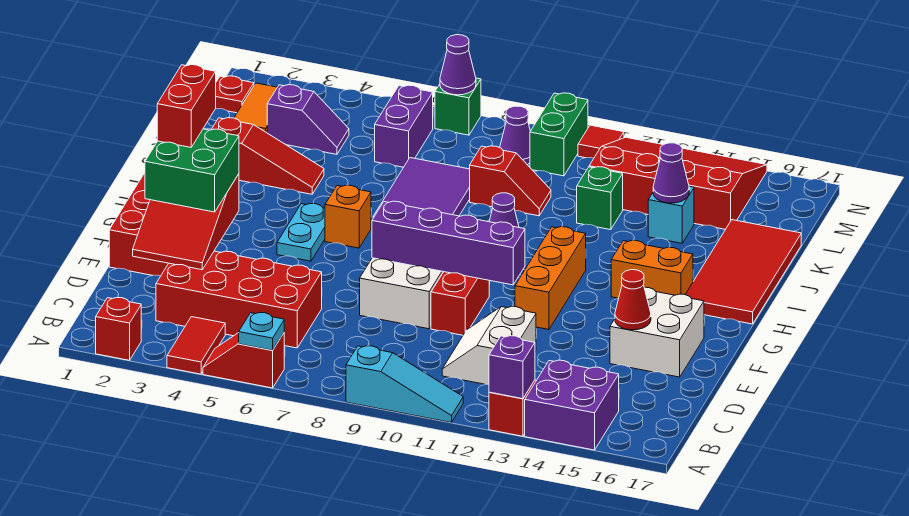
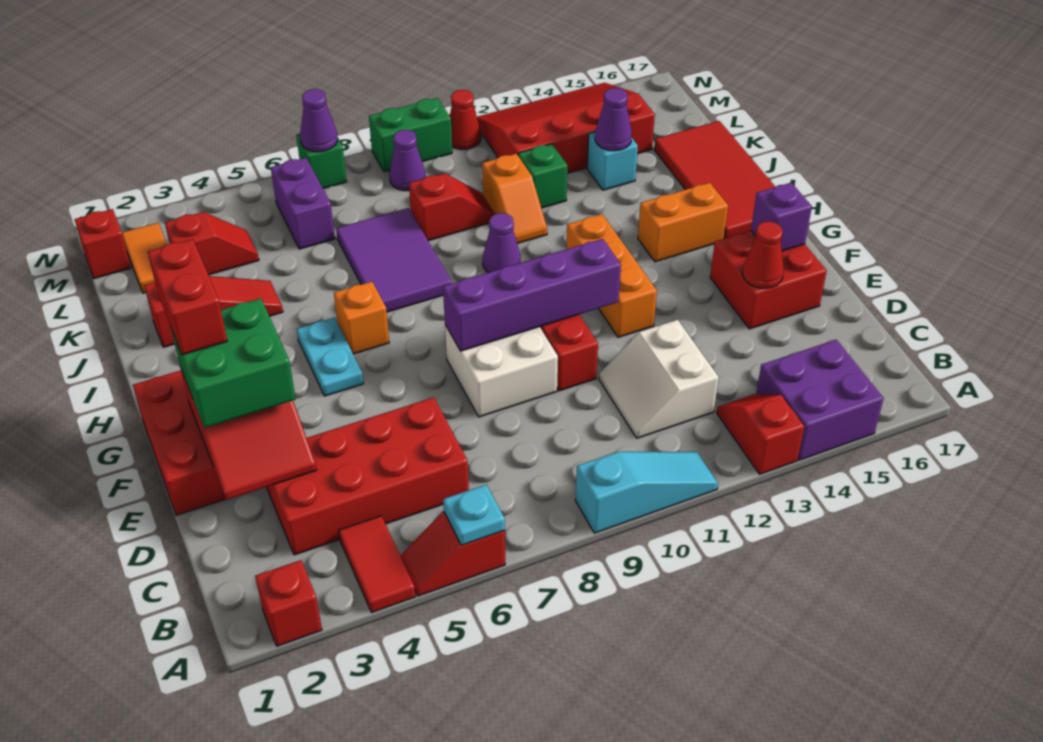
purple brick A13 level 2 -> purple brick F16 level 2
white brick E15:F16 level 1 -> red brick E15:F16 level 1
none -> orange slope J11:K11 level 1 top K
purple slope L3:L4 level 1 top 3 -> red slope L3:L4 level 1 top 3
red plate M1 level 1 -> red brick M1 level 1
green brick M10:N10 level 1 -> green brick N9:N10 level 1
red tile N11 level 1 -> red cone N11 level 1

